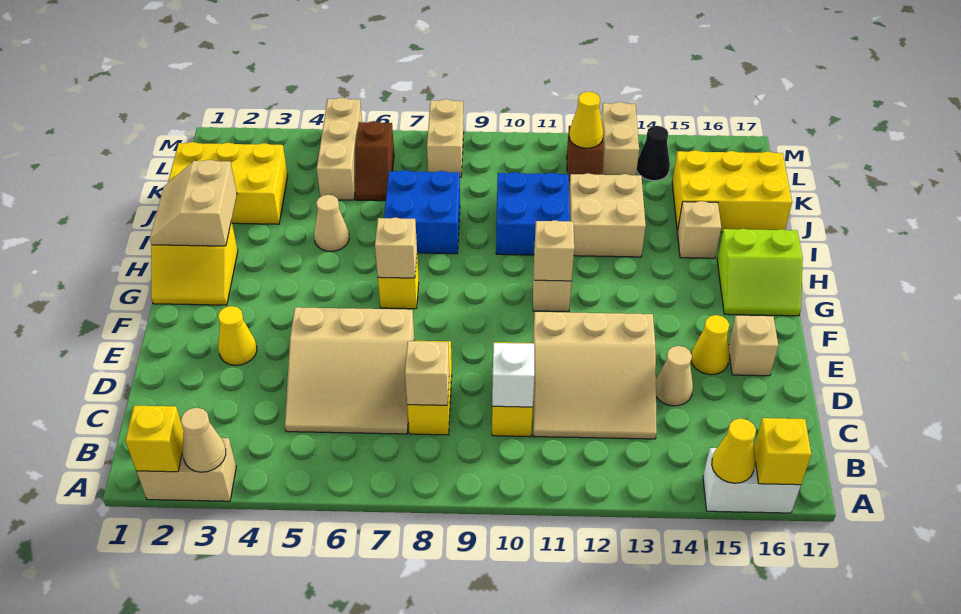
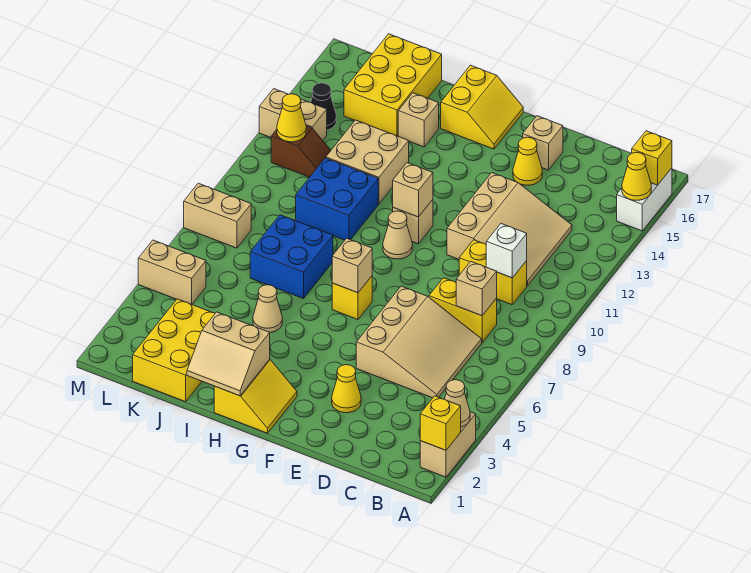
tan cone D14 level 1 -> tan cone G10 level 1
lime slope G16:H17 level 1 top H -> yellow slope G16:H17 level 1 top H
tan brick K5:M5 level 1 -> tan brick L5:M5 level 1
brown slope K6:L6 level 1 top L -> none

